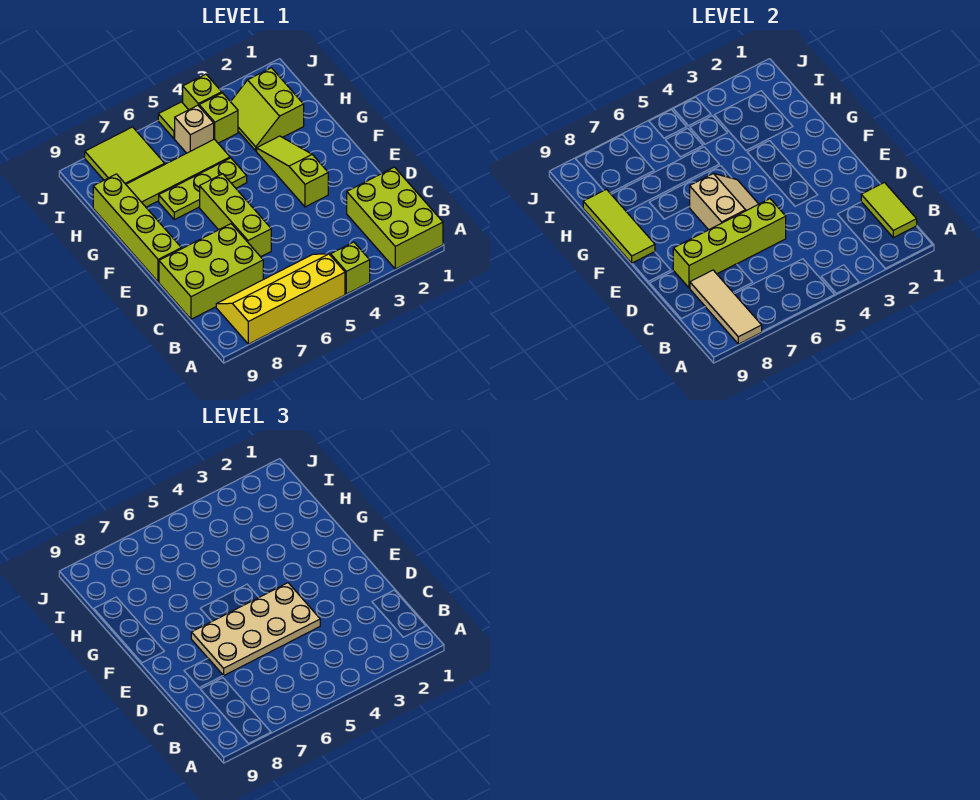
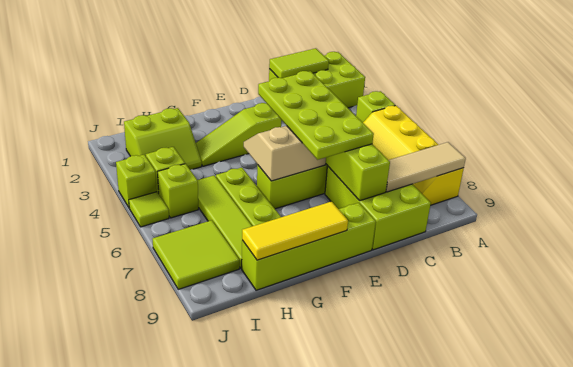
tan plate D4:E7 level 3 -> lime plate D4:E7 level 3
lime tile F9:H9 level 2 -> yellow tile F9:H9 level 2
tan brick I5 level 1 -> lime brick I5 level 1

